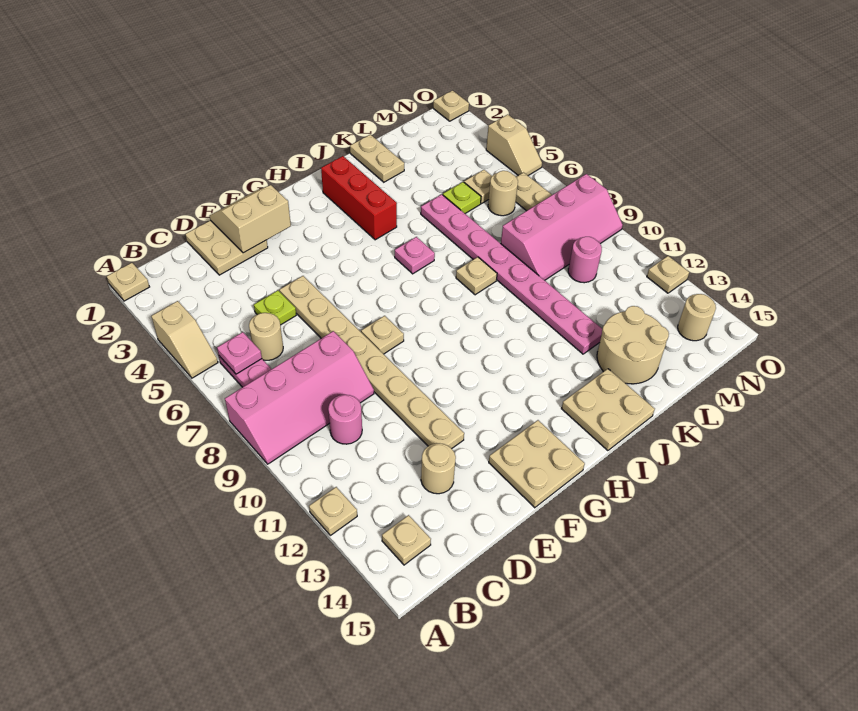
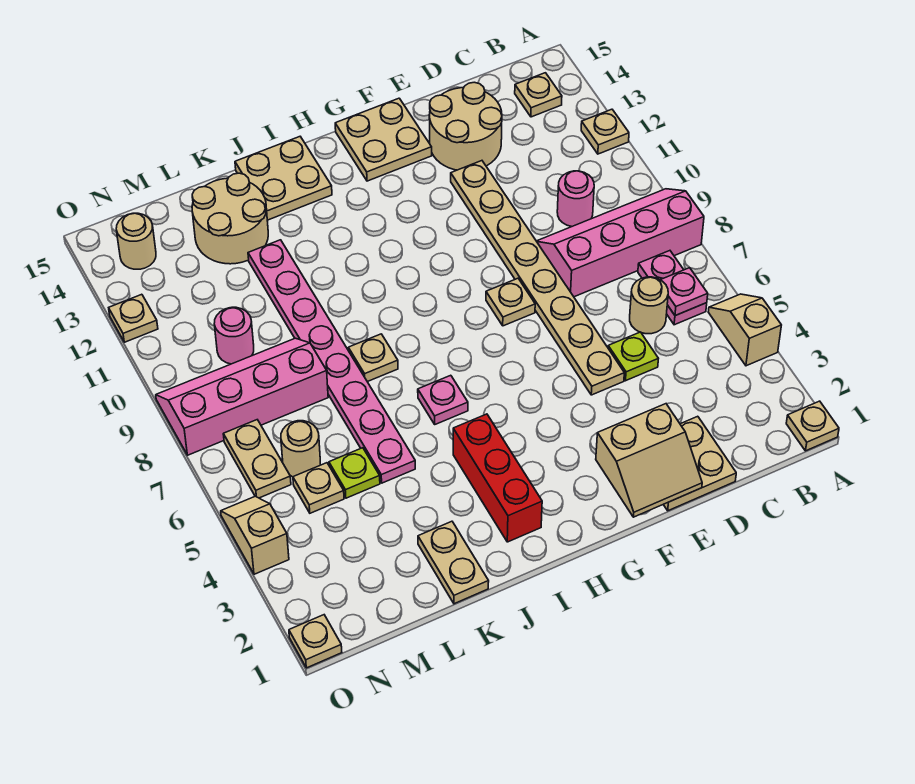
tan round brick D13 level 1 -> tan round brick D13:E14 level 1

